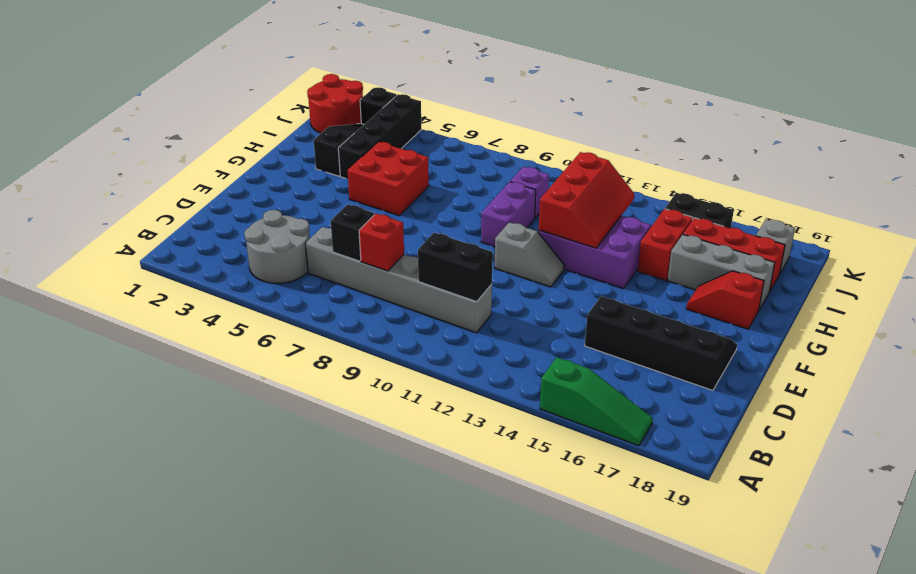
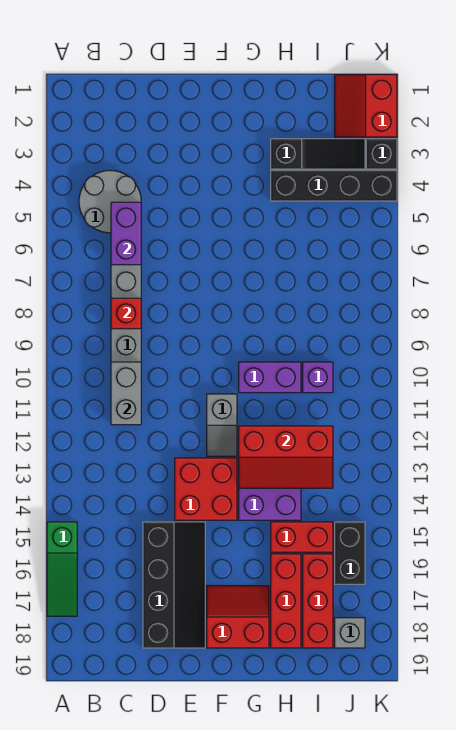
none -> purple brick C5:C6 level 2
black brick C7 level 2 -> none
black brick C10:C11 level 2 -> grey brick C10:C11 level 2
red brick G5:H6 level 1 -> red brick E13:F14 level 1
red slope G17:G18 level 1 top 18 -> red slope F17:G18 level 1 top 18
grey brick H16:H18 level 1 -> red brick H16:H18 level 1
red round brick J1:K2 level 1 -> red slope J1:K2 level 1 top K

